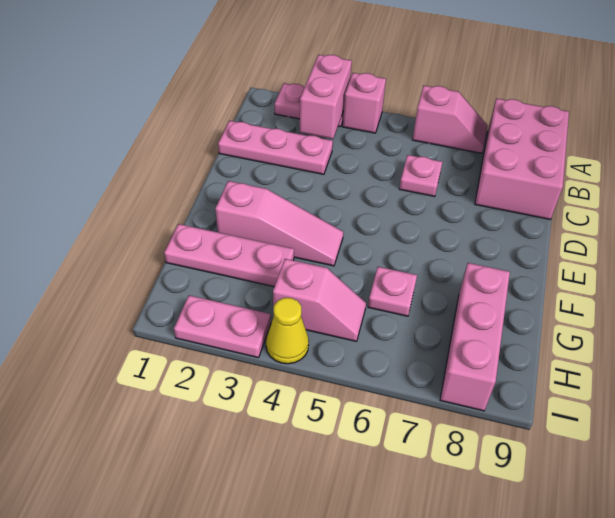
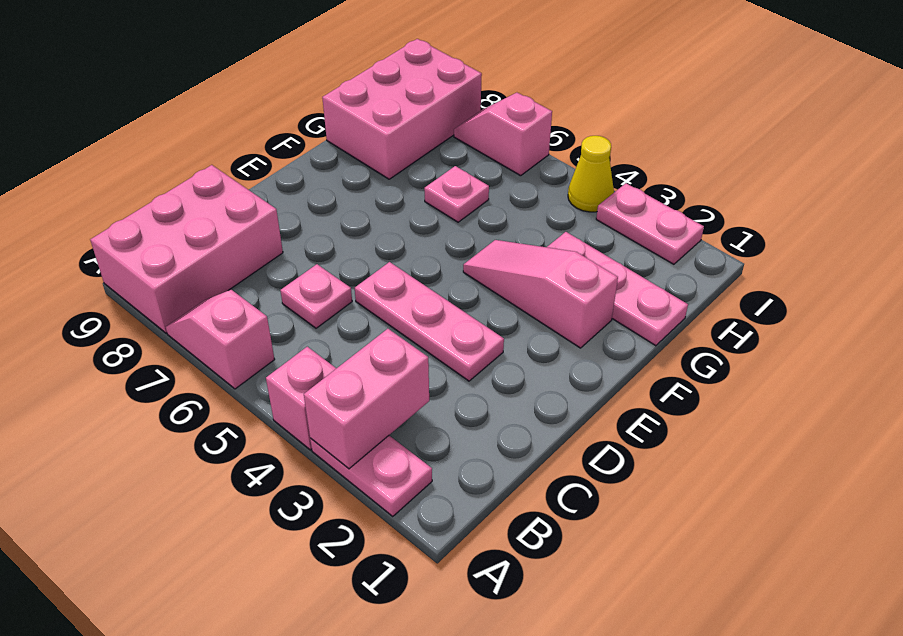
pink plate C1:C3 level 1 -> pink plate D3:D5 level 1
pink brick G8:I8 level 1 -> pink brick G8:I9 level 1
pink slope H4:H5 level 1 top 4 -> pink slope I6:I7 level 1 top 6

